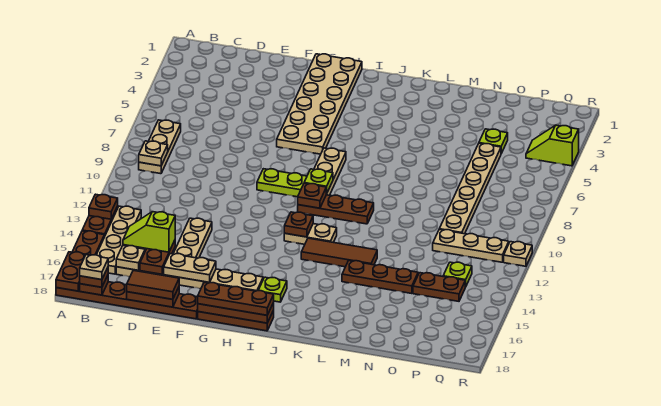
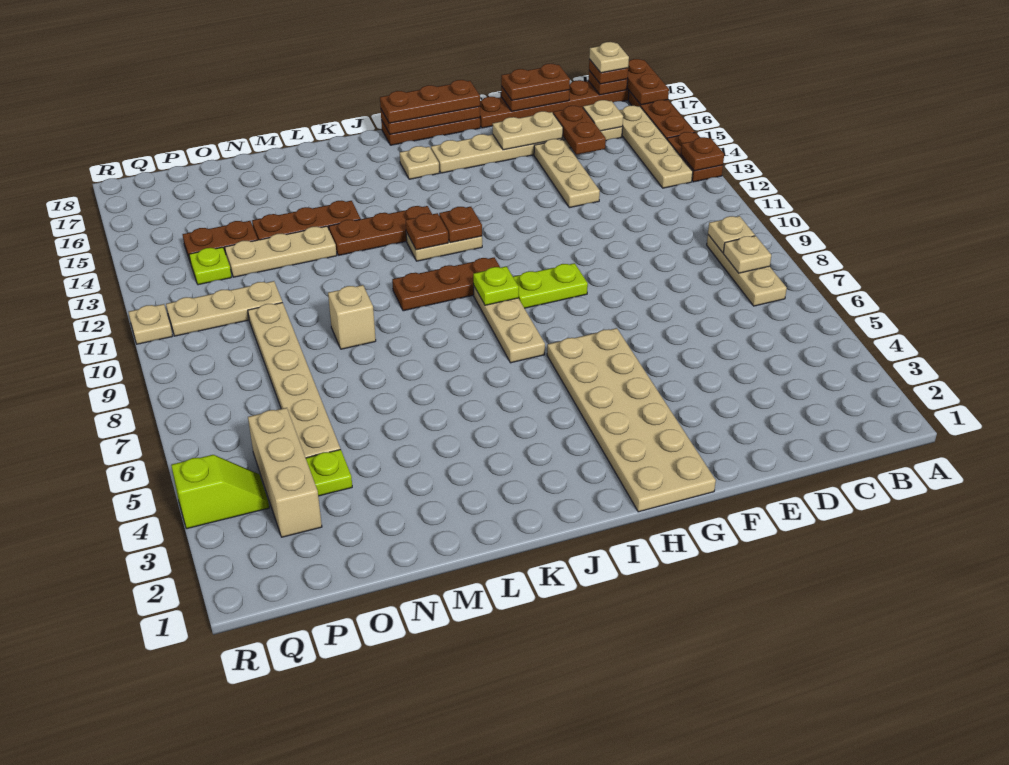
none -> tan plate B8 level 2
lime slope C15:D15 level 3 top D -> none
brown tile D18:E18 level 3 -> brown plate D18:E18 level 3
brown plate I10 level 2 -> brown plate J12 level 2
lime plate I16 level 1 -> tan plate I16 level 1
brown tile J13:L13 level 1 -> brown plate J13:L13 level 1
none -> tan brick M9 level 1
none -> tan plate M13:O13 level 1
none -> tan brick P3:P5 level 1

